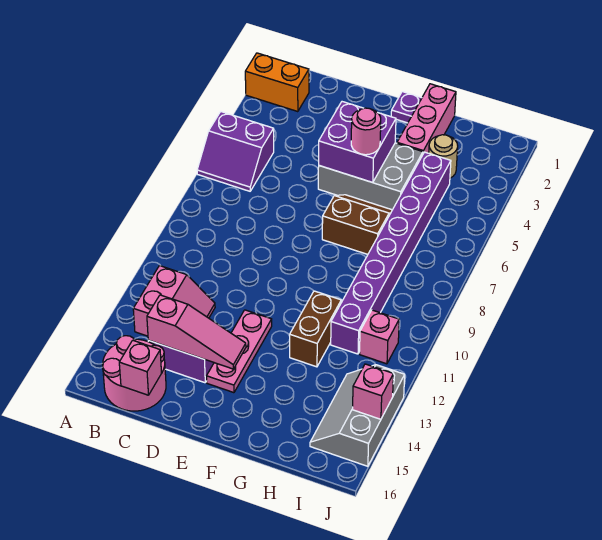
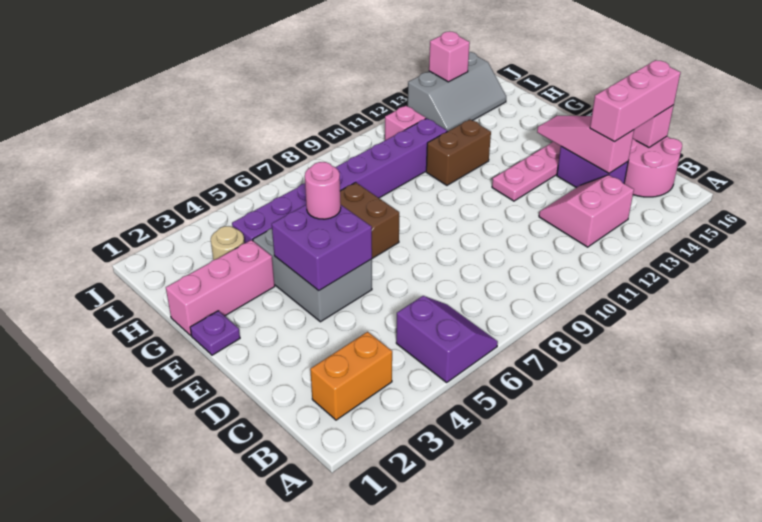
orange brick A2:B2 level 1 -> orange brick B2:B3 level 1
none -> pink brick C14:C16 level 3

